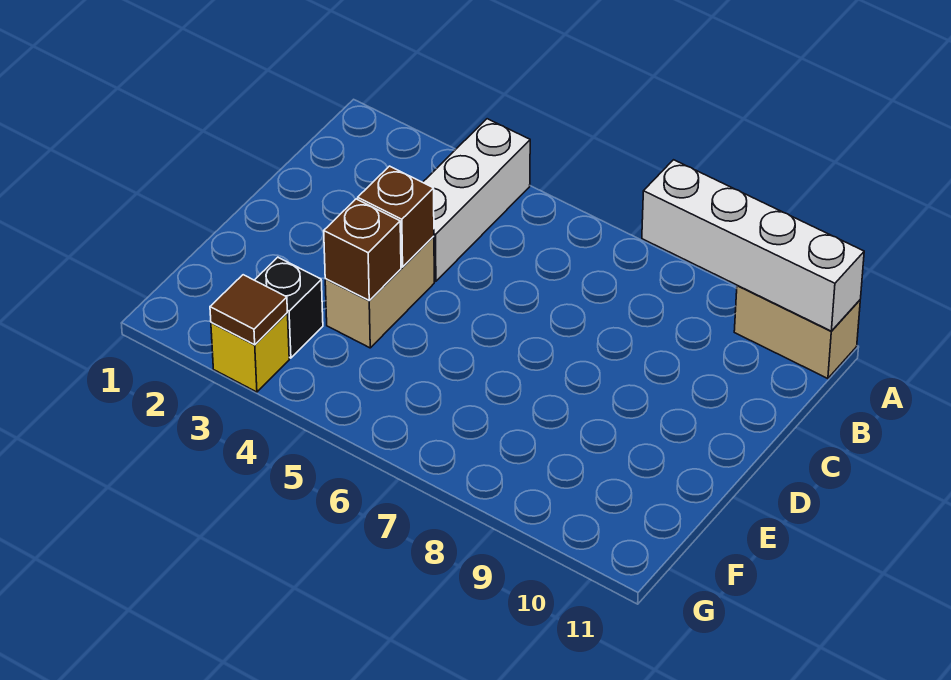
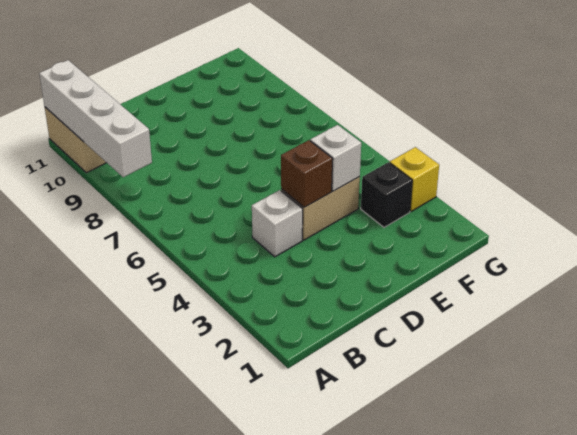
white brick A4:C4 level 1 -> white brick C4 level 1
brown brick E4 level 2 -> white brick E4 level 2
brown tile G3 level 2 -> none

